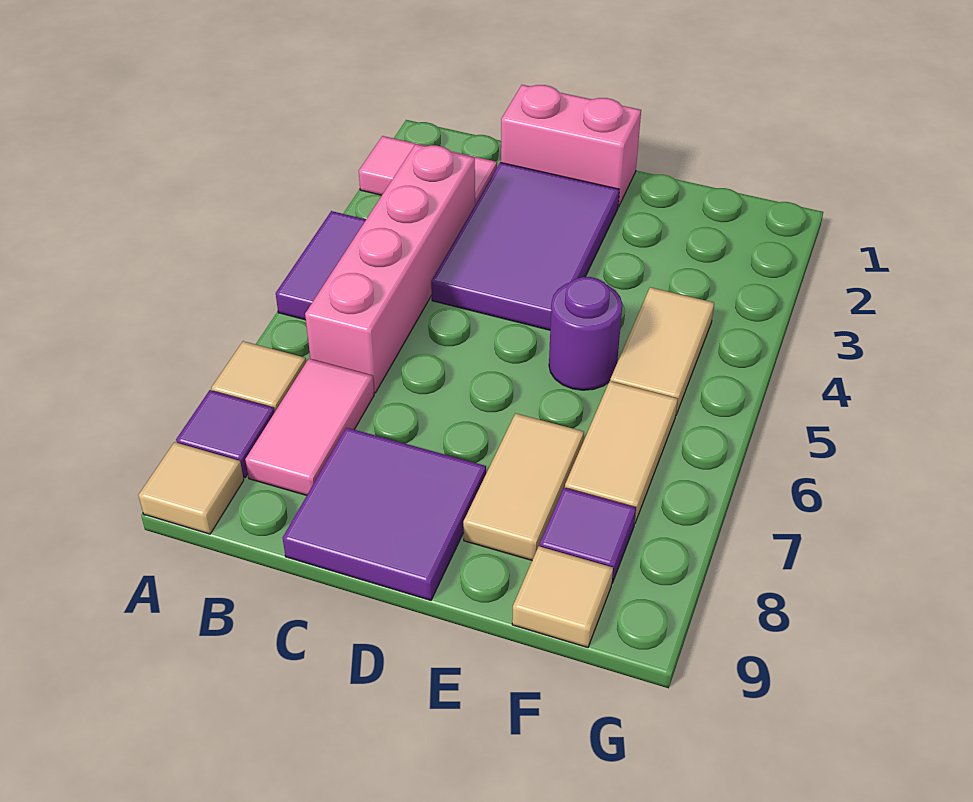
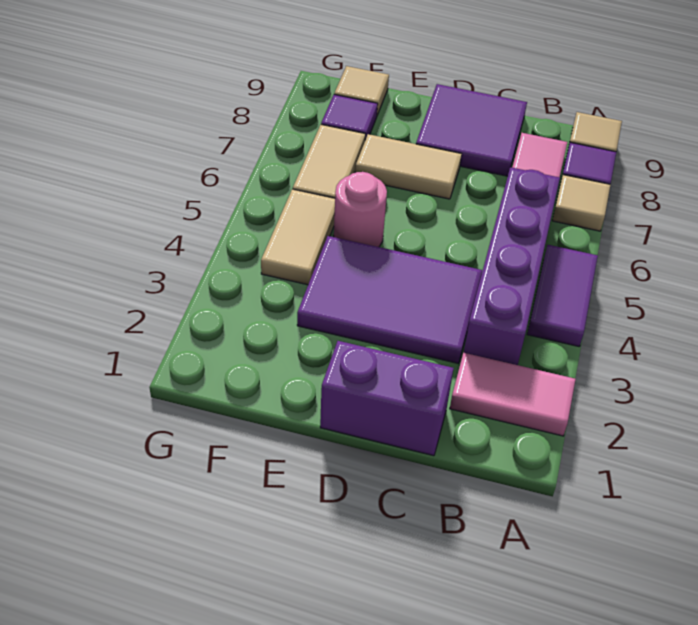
pink brick B3:B6 level 1 -> purple brick B3:B6 level 1
pink brick C1:D1 level 1 -> purple brick C1:D1 level 1
purple tile C2:D4 level 1 -> purple tile C3:E4 level 1
purple round brick E5 level 1 -> pink round brick E5 level 1
tan tile E7:E8 level 1 -> tan tile D7:E7 level 1

